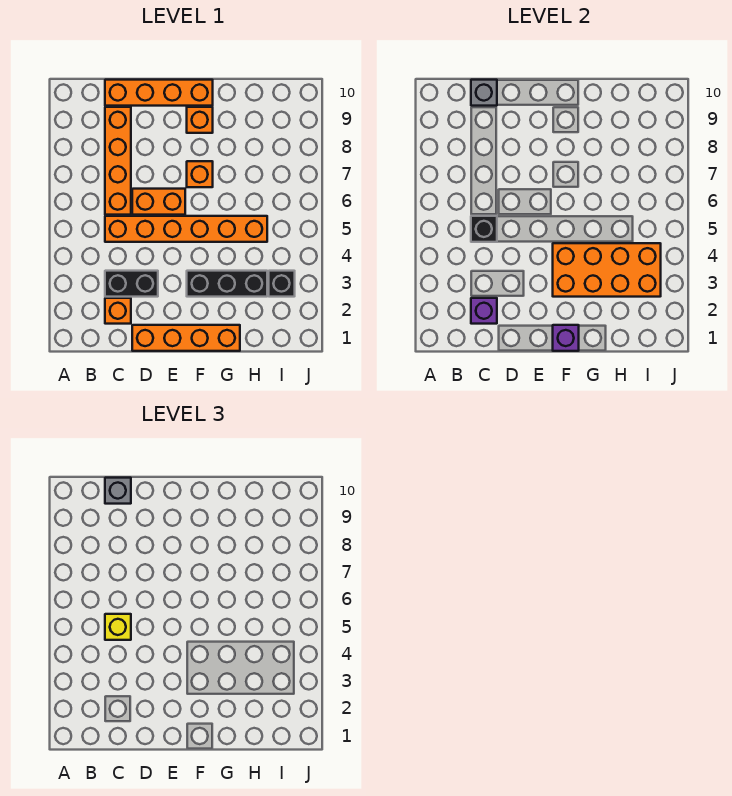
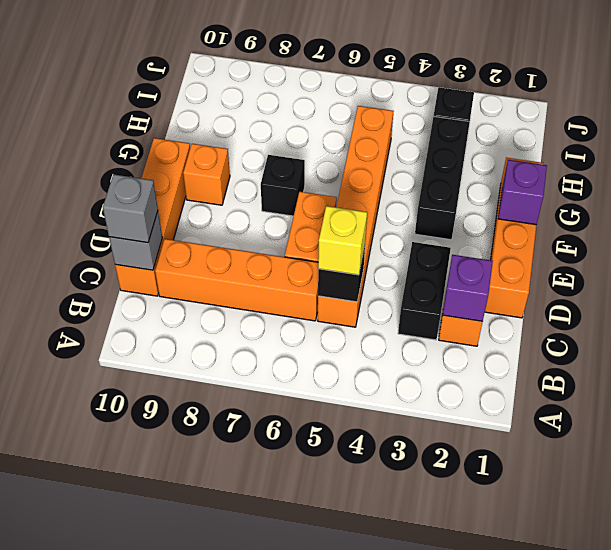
orange brick F3:I4 level 2 -> none
orange brick F7 level 1 -> black brick F7 level 1

